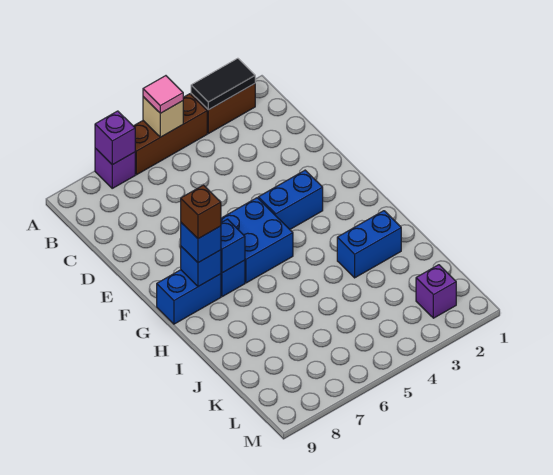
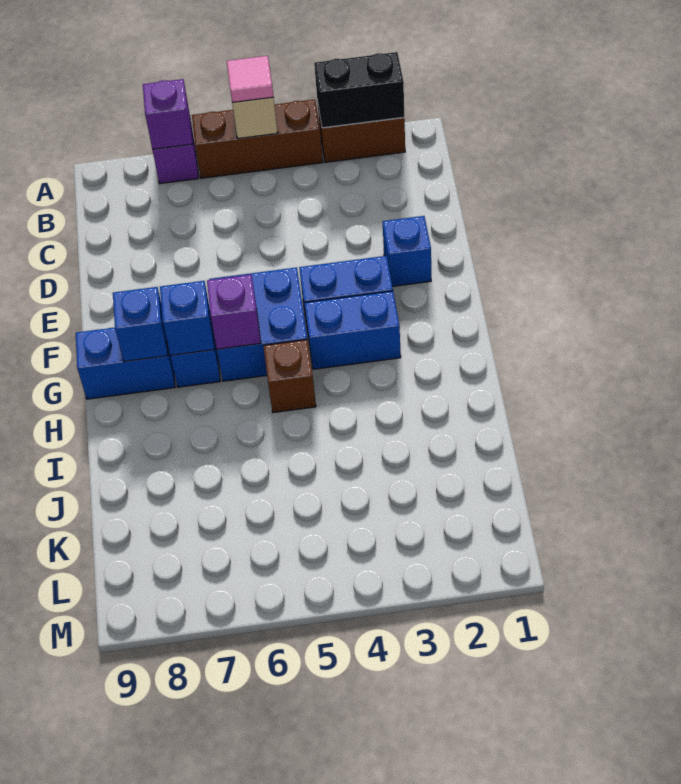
black tile A2:A3 level 2 -> black brick A2:A3 level 2
blue brick G8 level 3 -> blue brick E2 level 1
brown brick G8 level 4 -> brown brick H5 level 1
blue brick I2:I3 level 1 -> blue brick G3:G4 level 1
purple brick L2 level 1 -> purple brick G6 level 2

